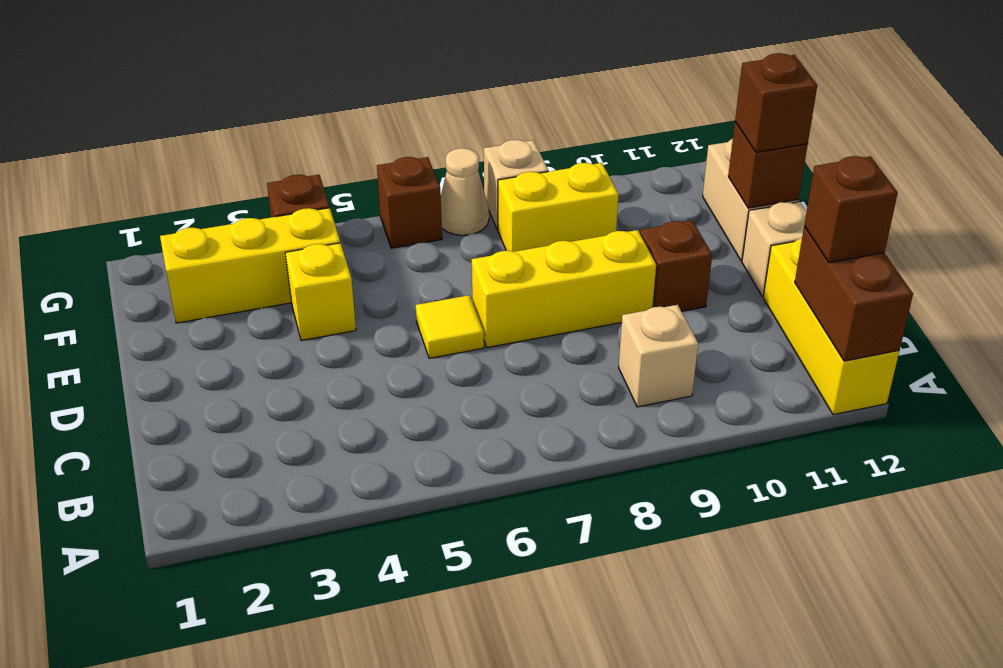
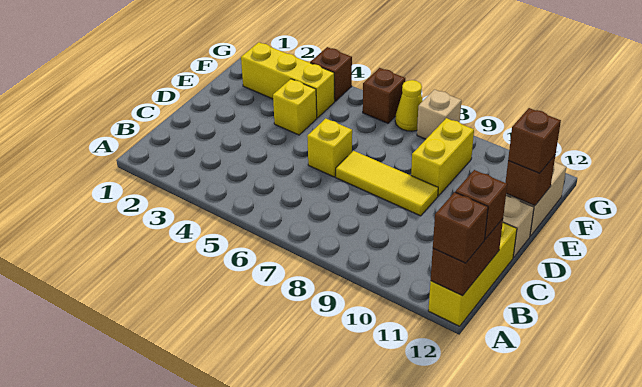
tan brick B9 level 1 -> none
yellow tile D6 level 1 -> yellow brick D6 level 1
yellow brick D7:D9 level 1 -> yellow tile D7:D9 level 1
brown brick D10 level 1 -> brown brick A12 level 3
yellow brick F8:F9 level 1 -> yellow brick E9:F9 level 1
tan cone G7 level 1 -> yellow cone G7 level 1

